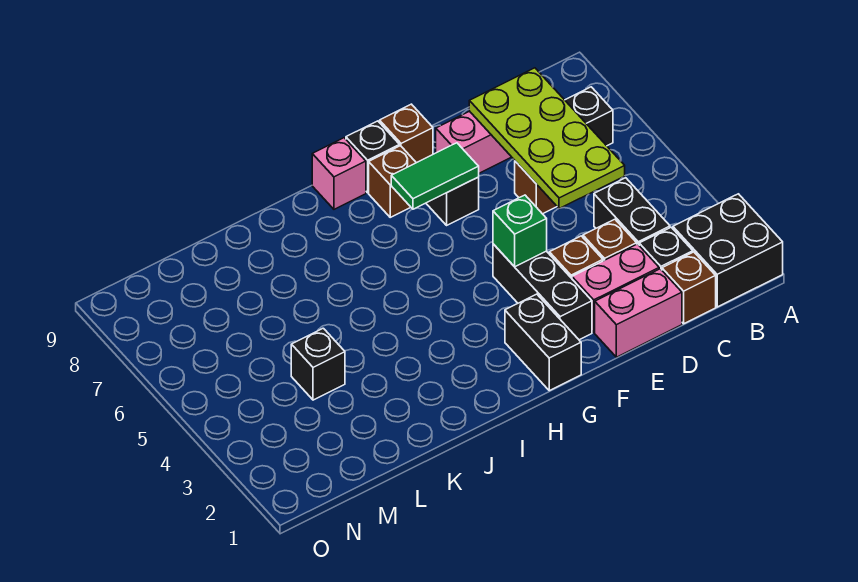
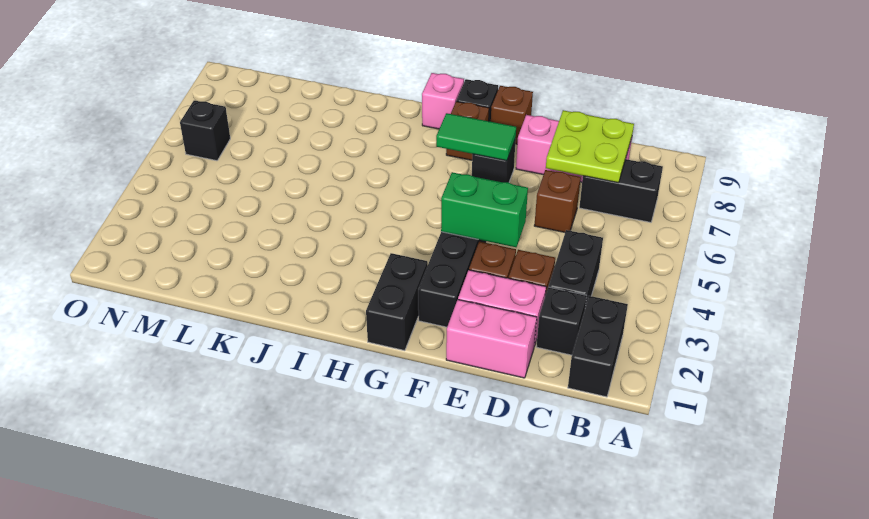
black brick A1:B2 level 1 -> black brick B1:B2 level 1
brown brick C1 level 1 -> none
lime plate C5:D8 level 2 -> lime plate C7:D8 level 2
green brick F4 level 2 -> green brick E4:F4 level 2
black brick L4 level 1 -> black brick N6 level 1

